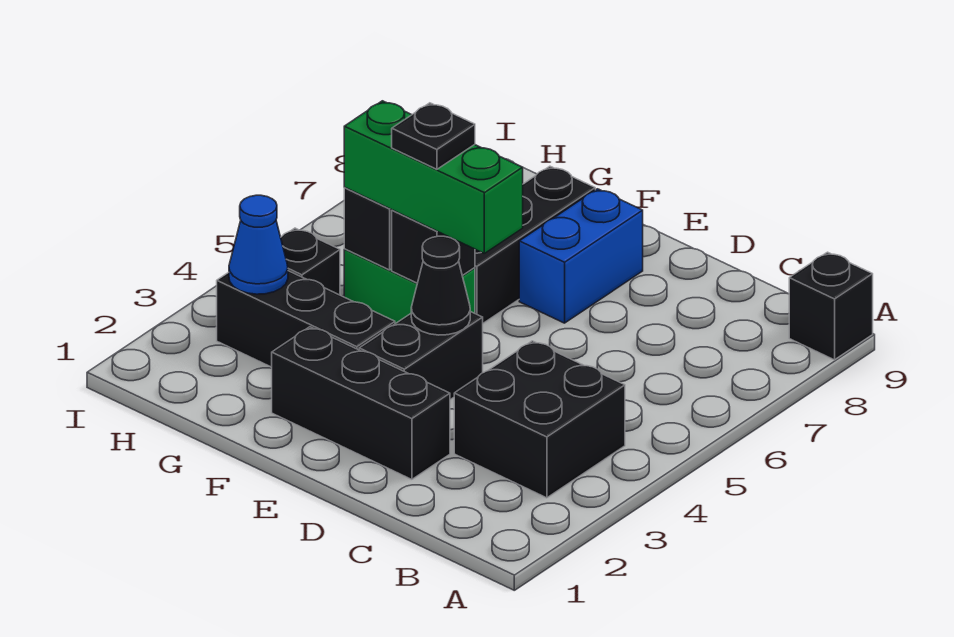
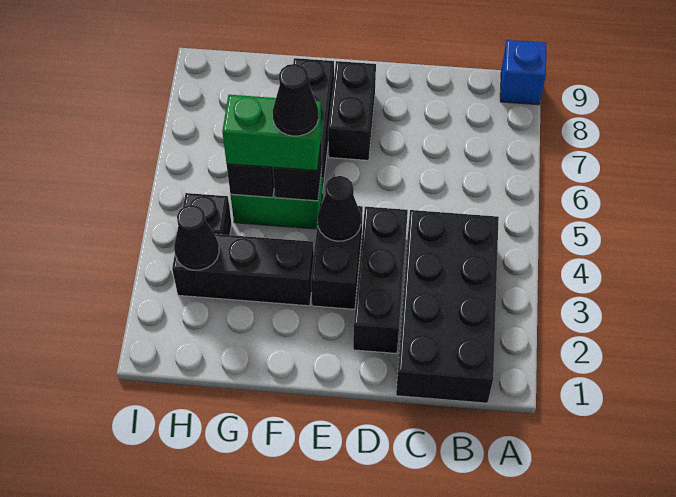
black brick A9 level 1 -> blue brick A9 level 1
black brick B3:C4 level 1 -> black brick B1:C4 level 1
black brick D2:F2 level 1 -> black brick D2:D4 level 1
green brick E5:G5 level 3 -> green brick F5:G5 level 3
blue brick E7:E8 level 1 -> black brick E7:E8 level 1
black plate F5 level 4 -> black cone F5 level 4
blue cone H3 level 2 -> black cone H3 level 2

